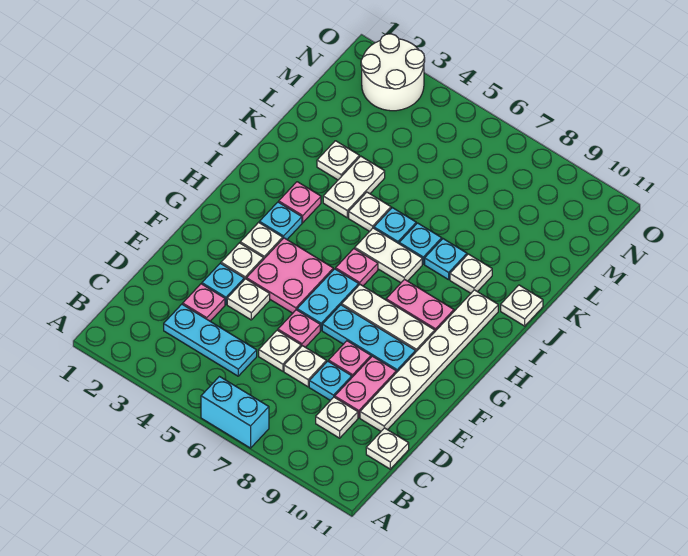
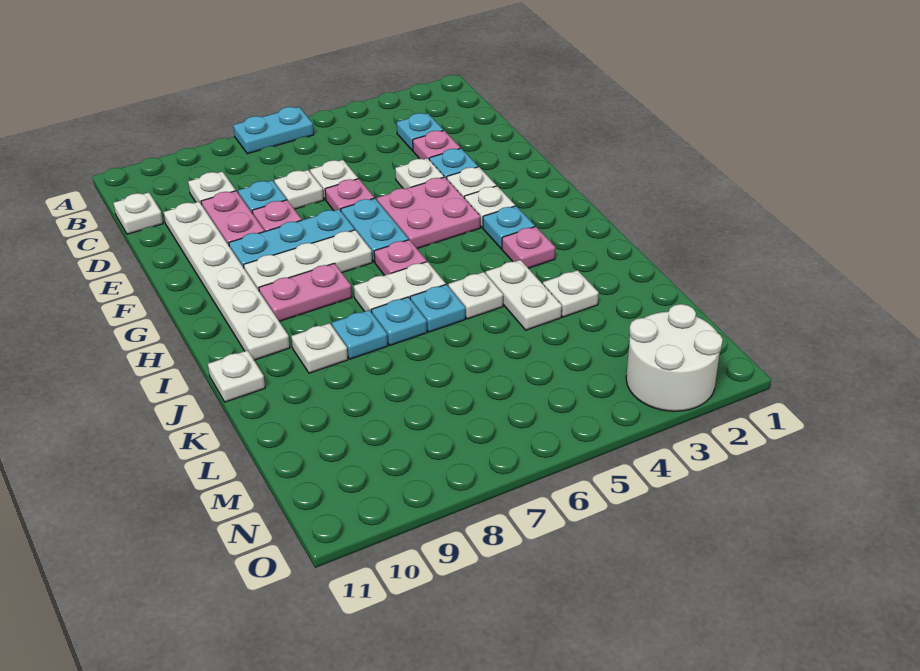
cyan brick A6:A7 level 1 -> cyan plate A6:A7 level 1
cyan plate C3:C5 level 1 -> cyan plate C3 level 1

